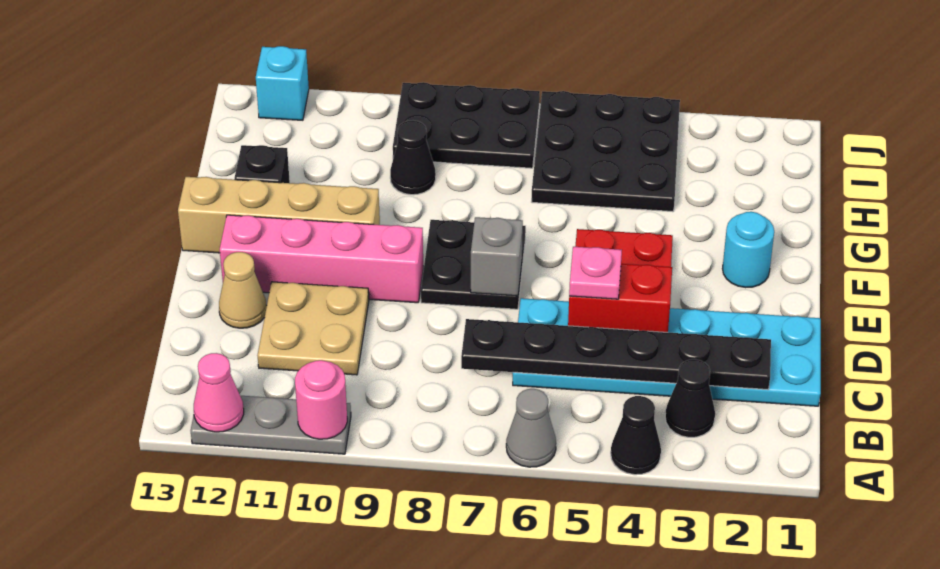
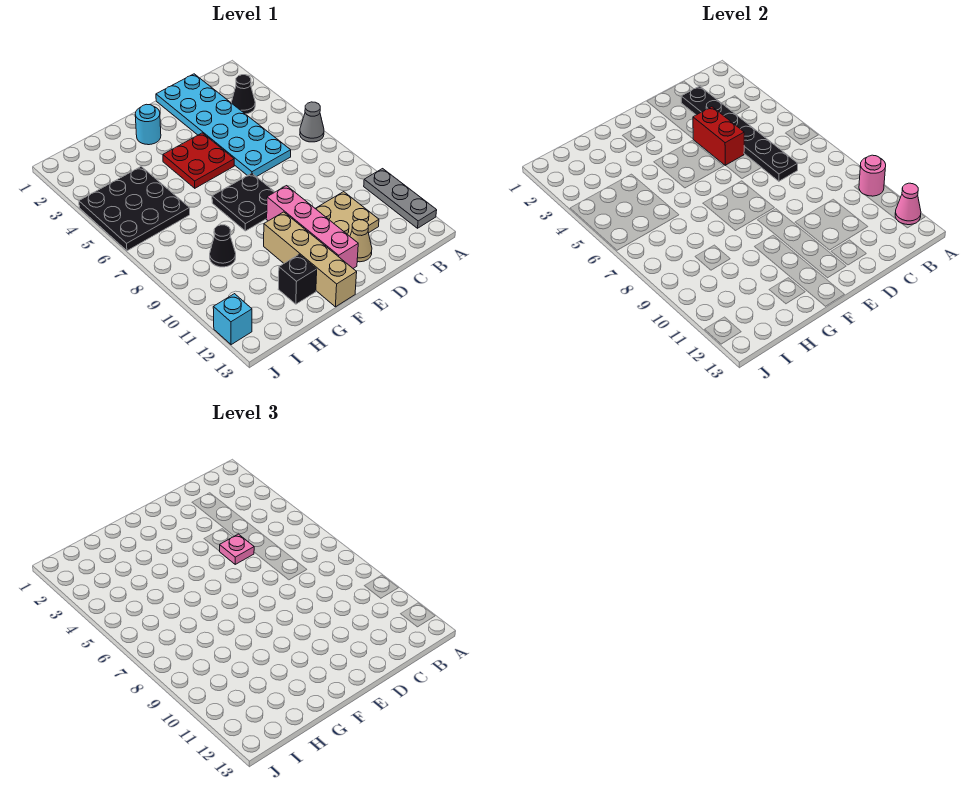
black cone A4 level 1 -> none
grey brick E7 level 2 -> none
black plate I7:J9 level 1 -> none

